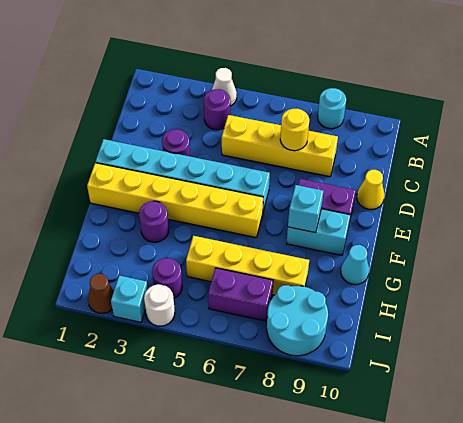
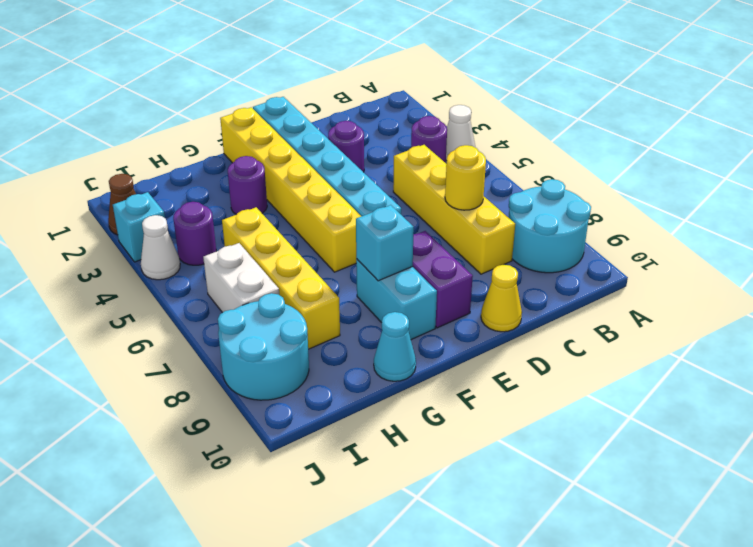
cyan round brick A8 level 1 -> cyan round brick A8:B9 level 1
purple brick I6:I7 level 1 -> white brick I6:I7 level 1
white round brick J4 level 1 -> white cone J4 level 1

